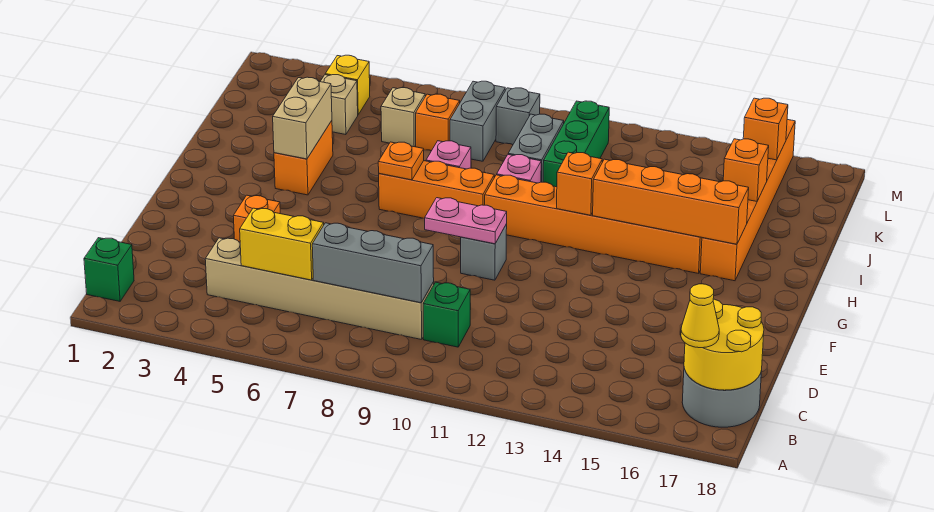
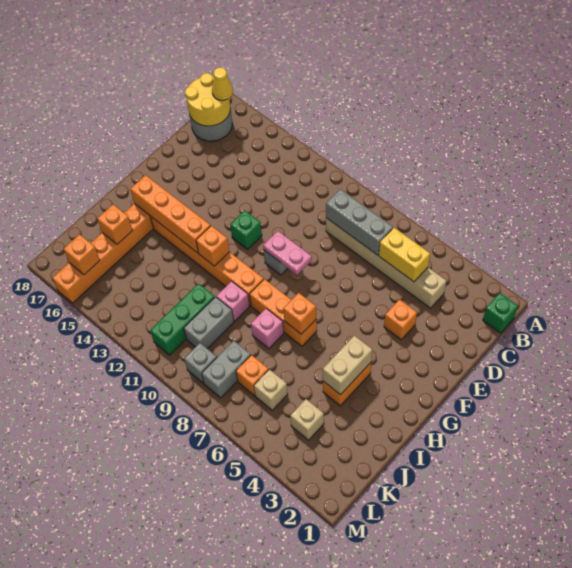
green brick C10 level 1 -> green brick F12 level 1
orange plate H7 level 2 -> orange brick H7 level 2
yellow brick L4 level 1 -> none

